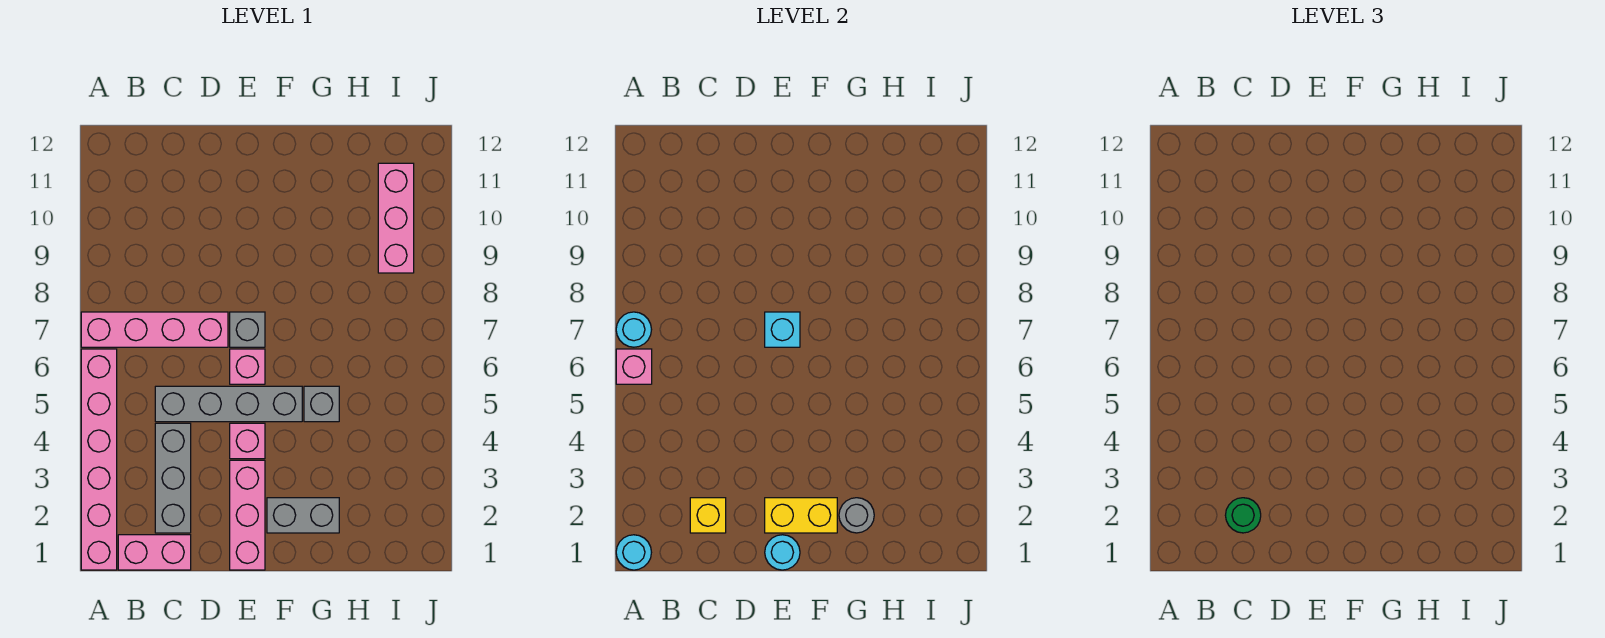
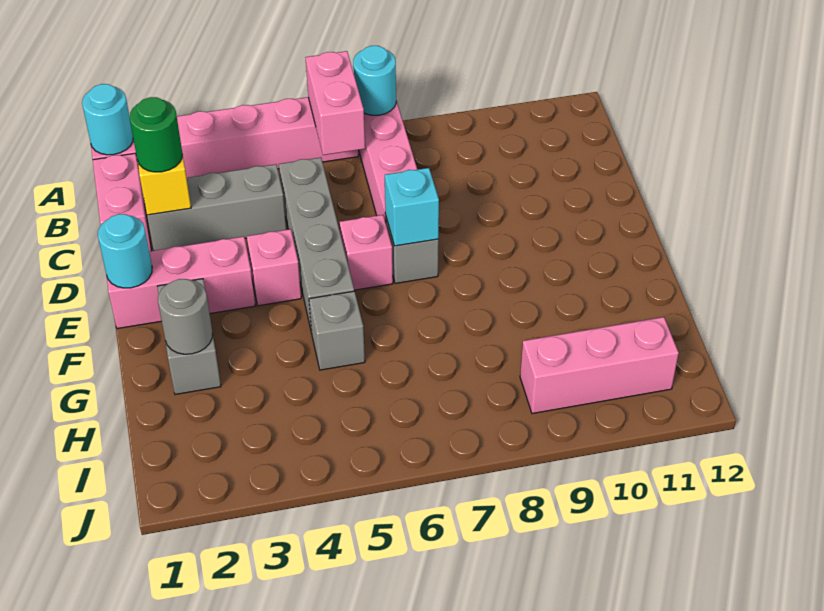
pink brick A6 level 2 -> pink brick A6:B6 level 2
yellow brick E2:F2 level 2 -> none

